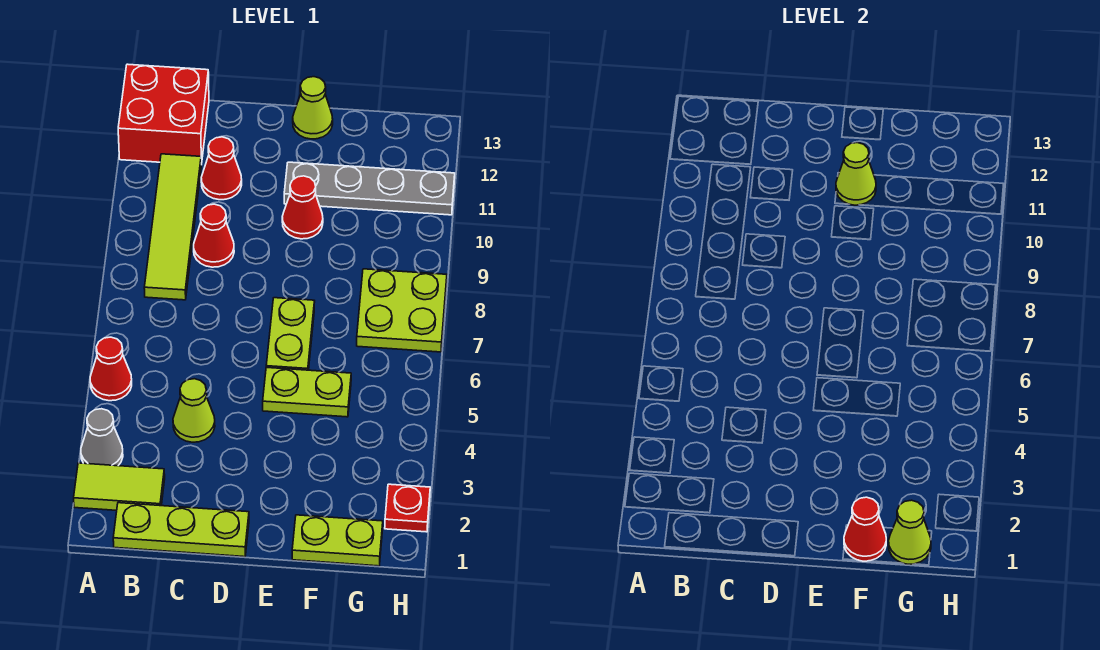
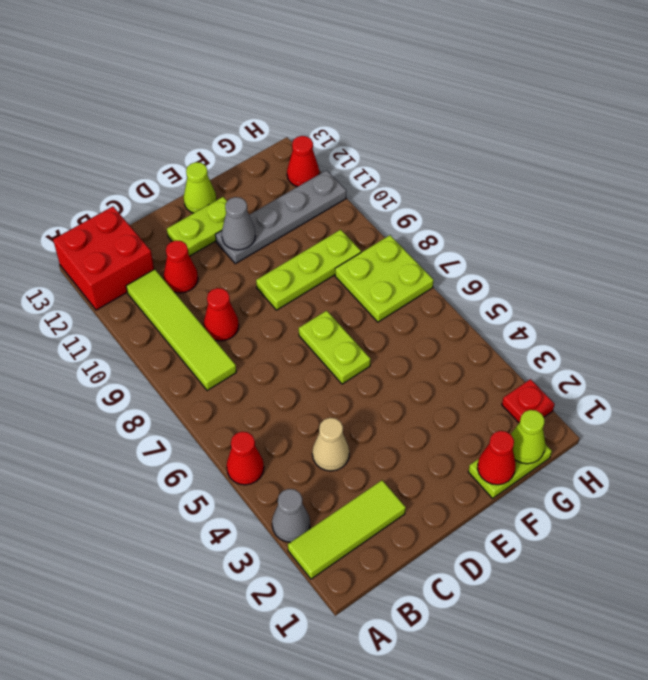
lime tile A2:B2 level 1 -> lime tile A2:C2 level 1
lime plate B1:D1 level 1 -> lime plate E9:G9 level 1
lime cone C4 level 1 -> tan cone C4 level 1
lime plate E5:F5 level 1 -> lime plate D12:E12 level 1
red cone E10 level 1 -> red cone H12 level 1
lime cone E11 level 2 -> grey cone E11 level 2

